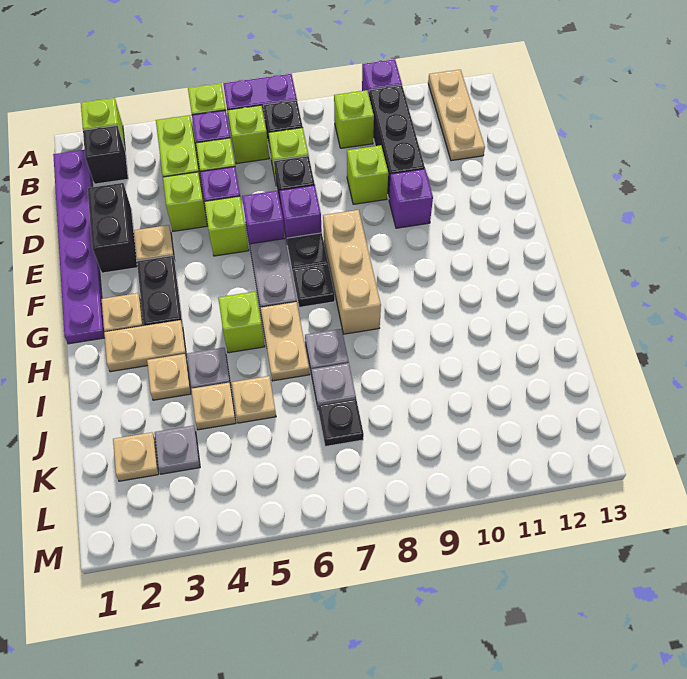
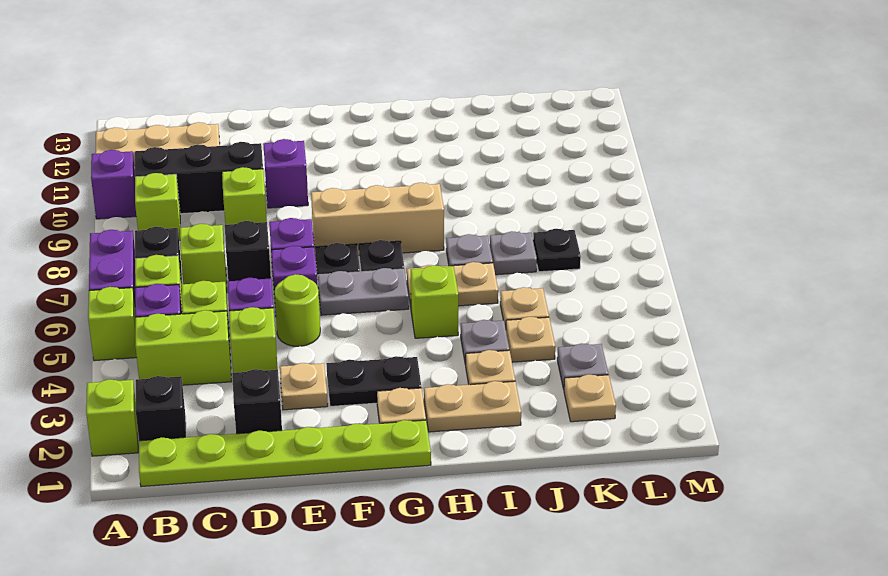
purple plate B1:G1 level 1 -> lime plate B1:G1 level 1
black brick D2:E2 level 1 -> black brick D2 level 1
lime brick E5 level 1 -> lime round brick E5 level 1
tan plate H2:H3 level 1 -> tan plate H2:I2 level 1

